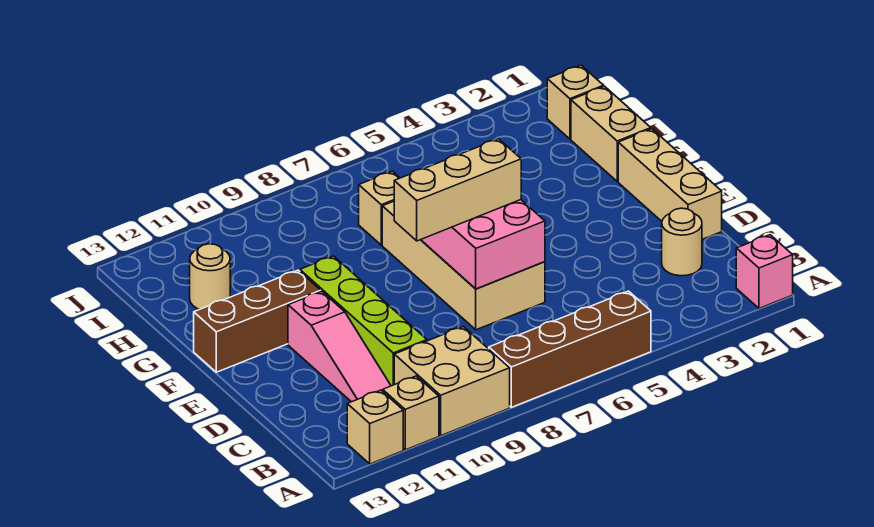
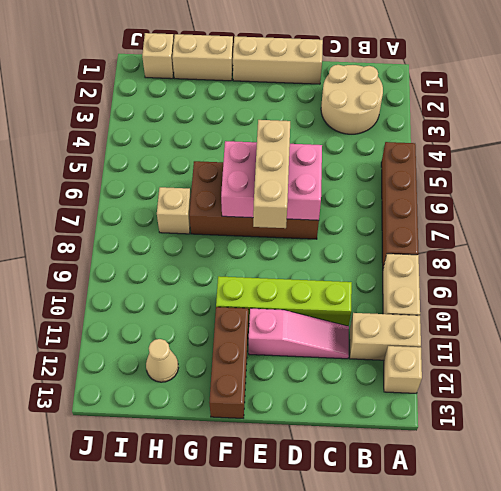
pink brick A1 level 1 -> none
tan brick A9:B10 level 1 -> tan brick A9:A10 level 1
tan brick A11 level 1 -> tan brick A11:B11 level 1
tan round brick C2 level 1 -> tan round brick B2:C3 level 1
tan brick D6:G7 level 1 -> brown brick D6:G7 level 1
tan round brick H12 level 1 -> tan cone H12 level 1

